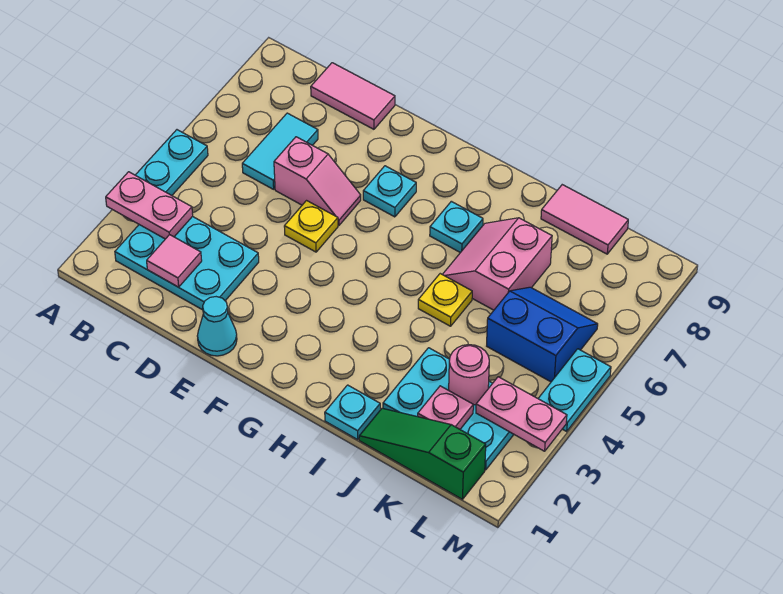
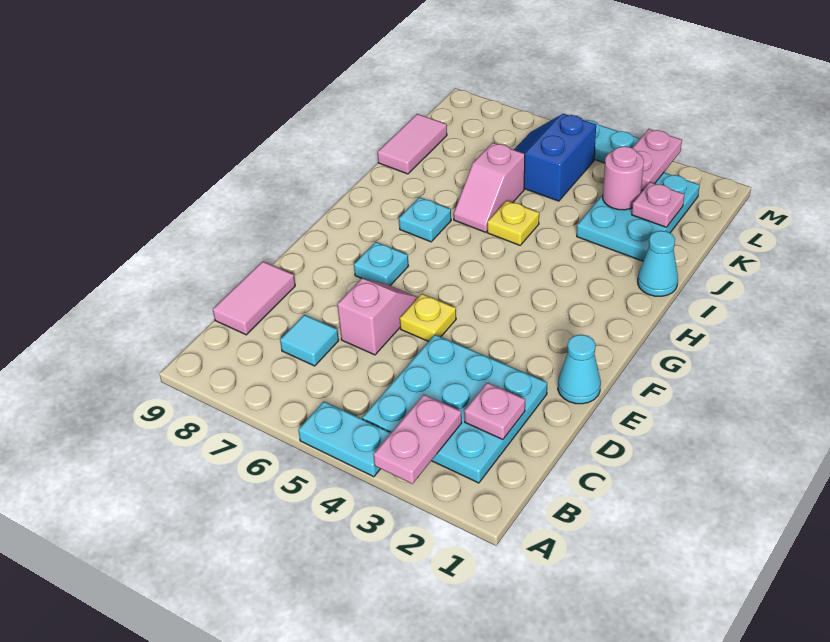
cyan plate B2:D3 level 1 -> cyan plate B2:D4 level 1
pink tile C2 level 2 -> pink plate C2 level 2
cyan tile C6:C7 level 1 -> cyan tile C7 level 1
cyan plate I1 level 1 -> cyan cone I1 level 1
pink slope I6:J7 level 1 top J -> pink slope I6:J6 level 1 top J
green slope J1:L1 level 1 top L -> none

